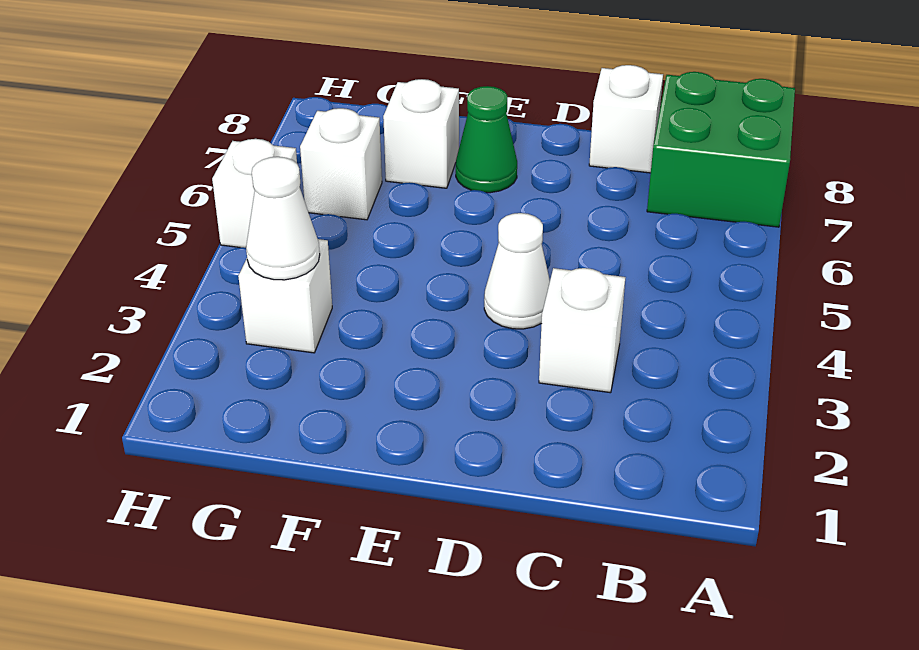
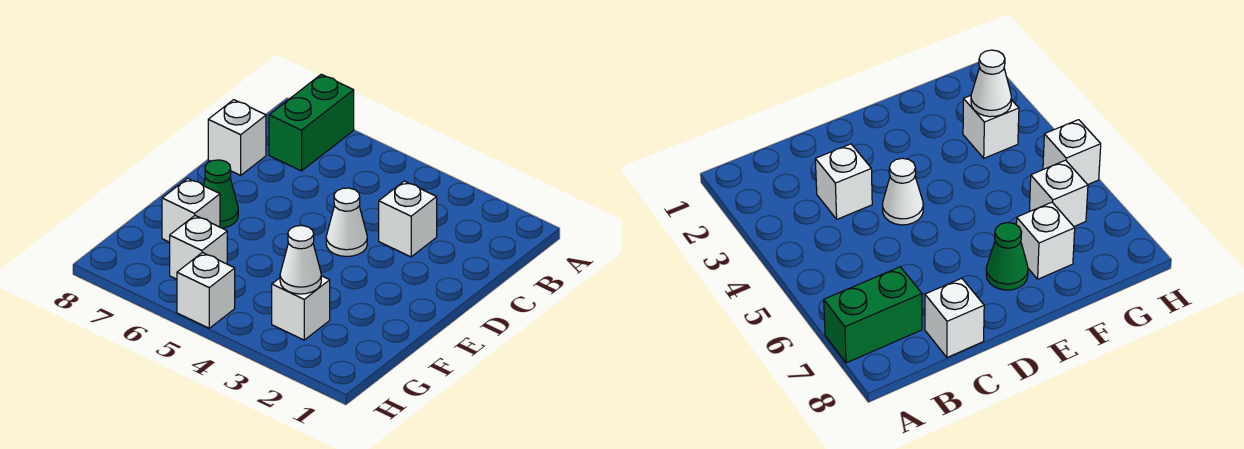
green brick A7:B8 level 1 -> green brick A7:B7 level 1

